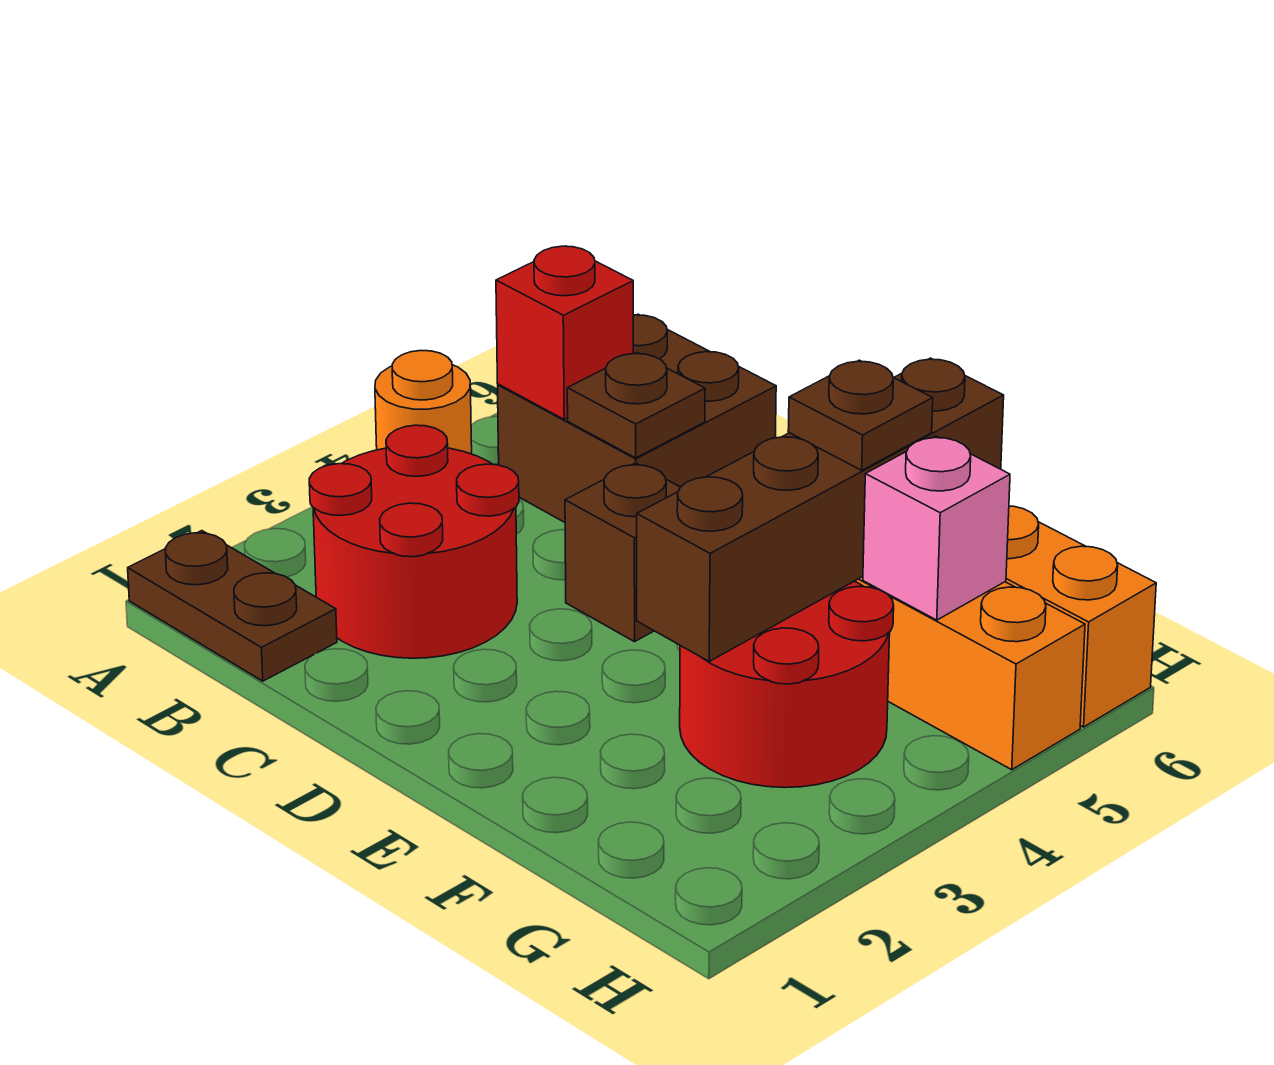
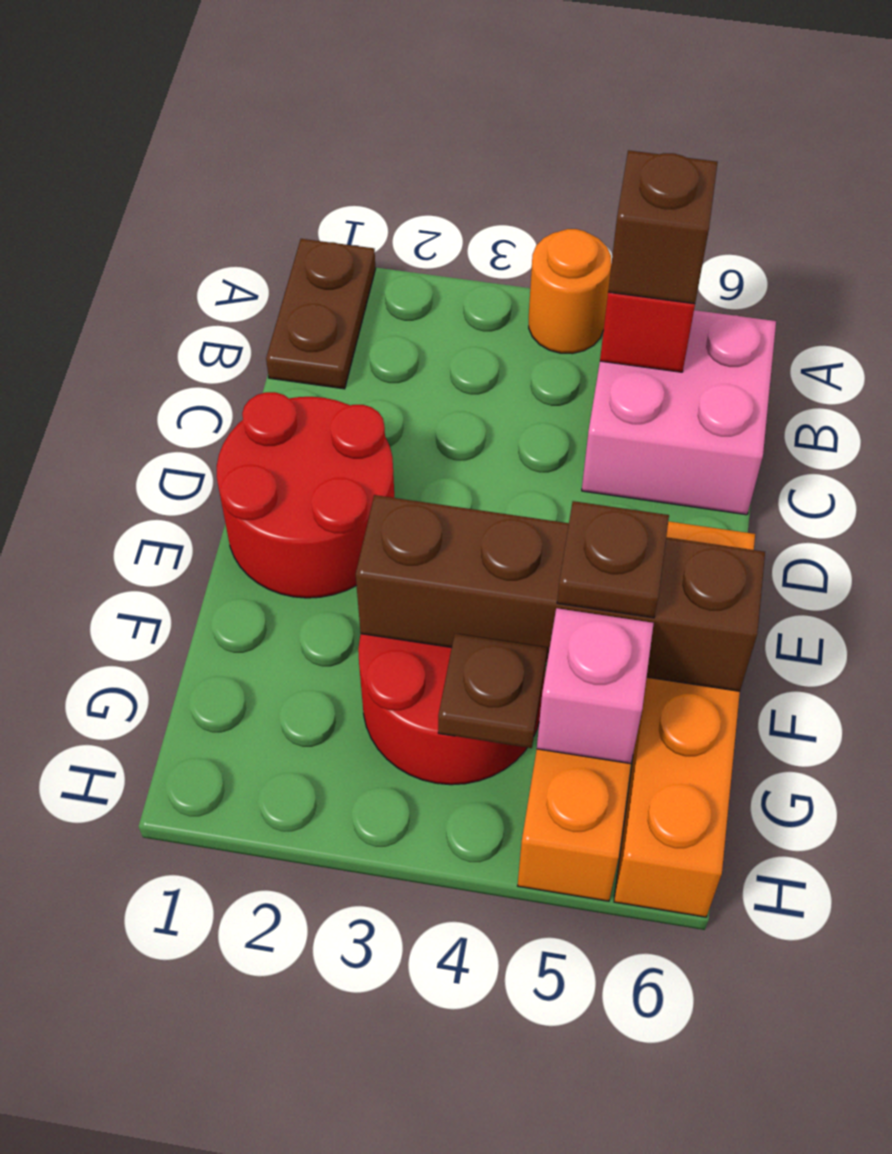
red round brick B2:C3 level 1 -> red round brick D1:E2 level 1
brown brick B5:C6 level 1 -> pink brick B5:C6 level 1
brown plate C5 level 2 -> brown plate G4 level 2
brown brick D4 level 1 -> brown brick B5 level 3

